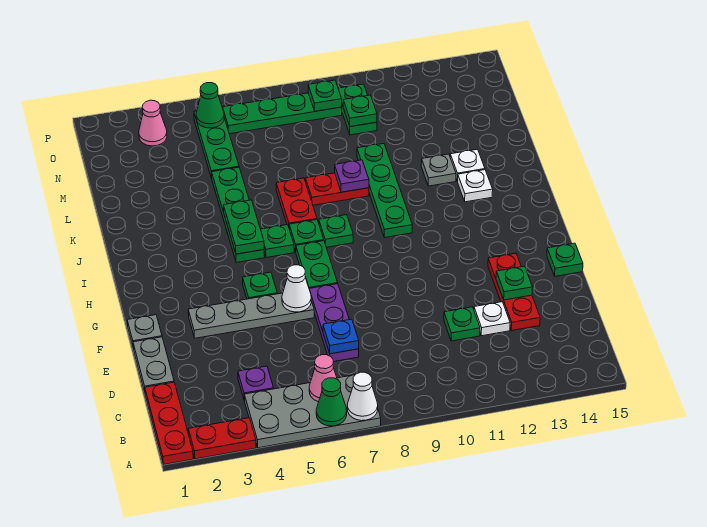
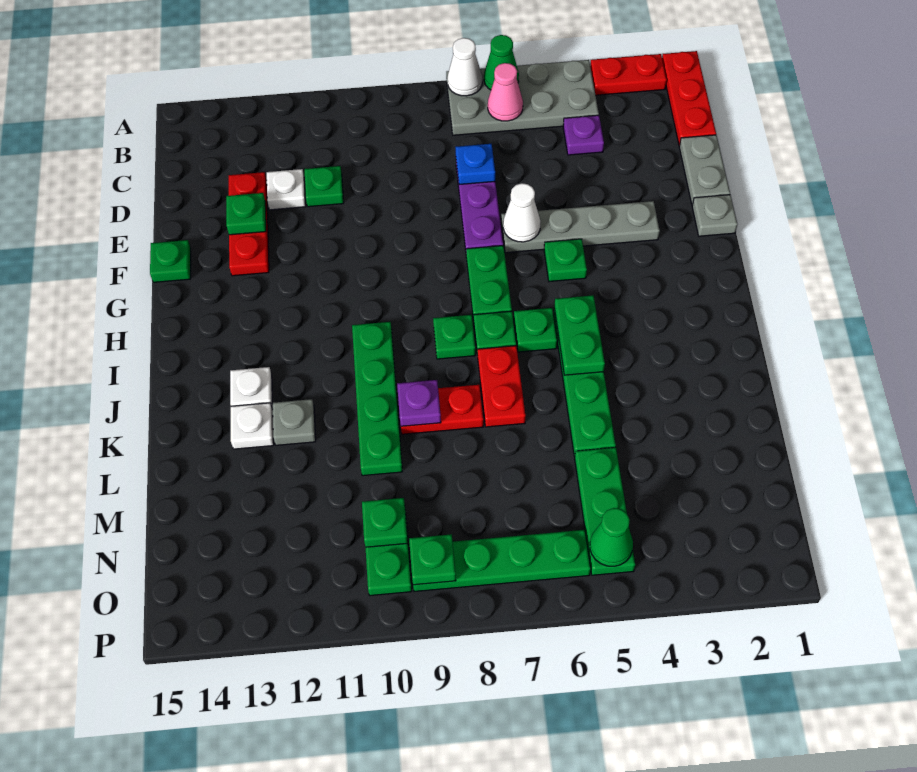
pink cone O3 level 1 -> none

